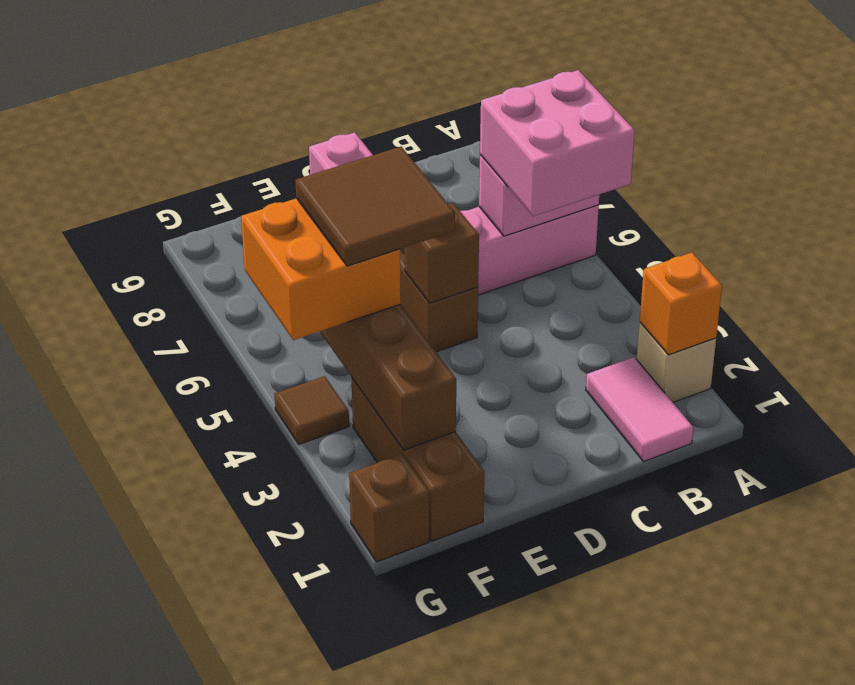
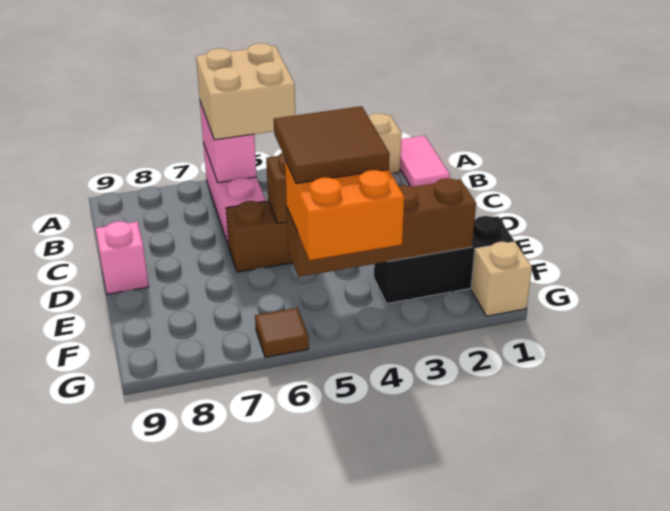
orange brick A2 level 2 -> none
pink brick A5:B6 level 3 -> tan brick A5:B6 level 3
pink tile B1:B2 level 1 -> pink tile A1:B1 level 1
brown brick F1:F3 level 1 -> black brick F1:F3 level 1
brown brick G1 level 1 -> tan brick G1 level 1
brown tile G4 level 1 -> brown tile G6 level 1

